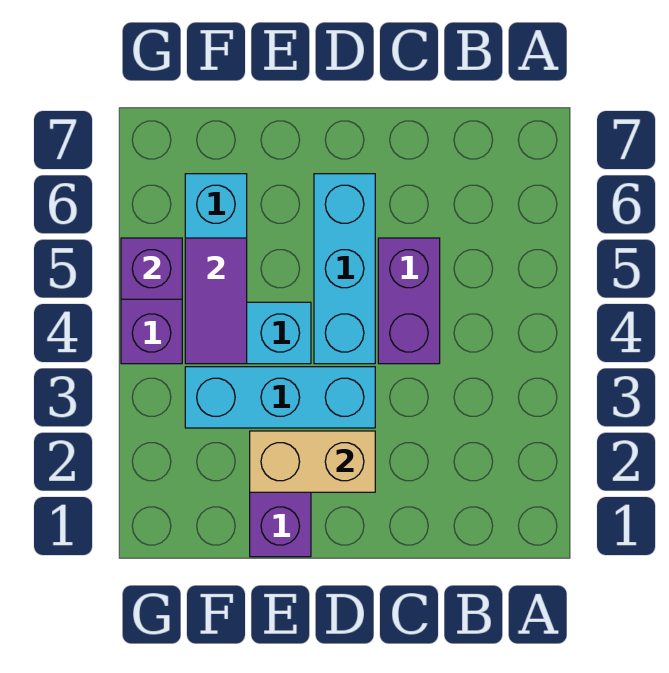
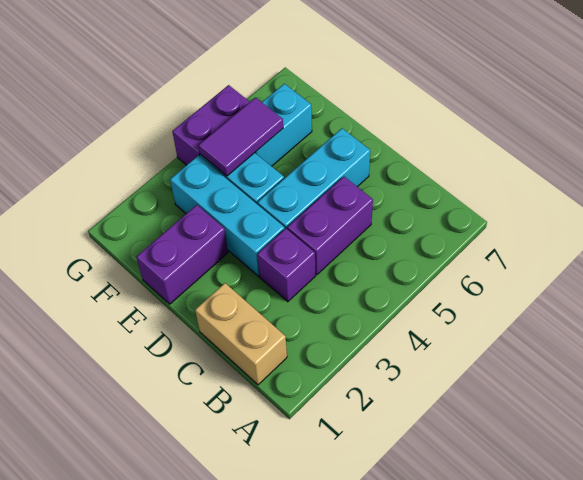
tan brick D2:E2 level 2 -> tan brick B1:C1 level 1
purple brick G5 level 2 -> purple brick C3 level 1

